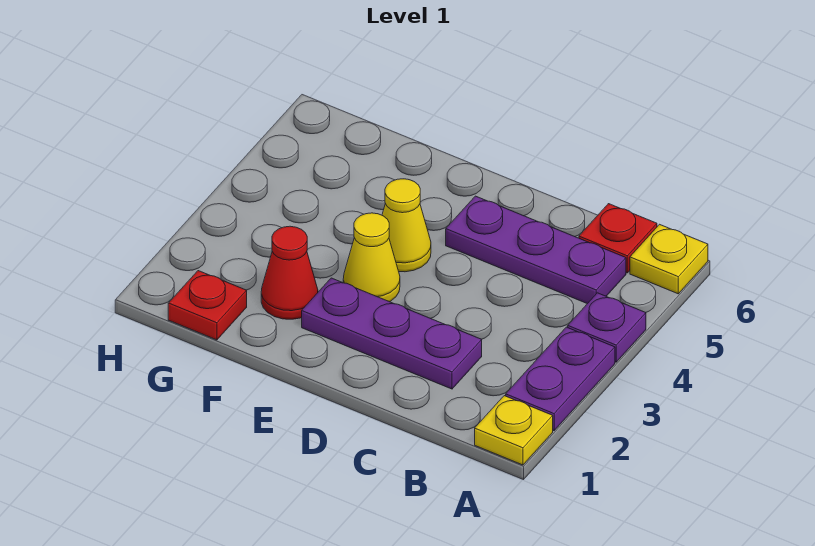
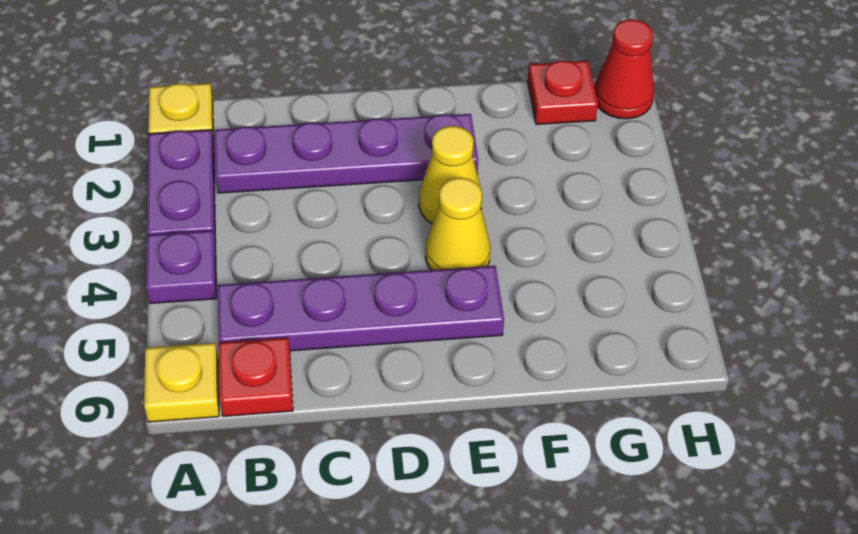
purple plate B5:D5 level 1 -> purple plate B5:E5 level 1
purple plate C2:E2 level 1 -> purple plate B2:E2 level 1
red cone F2 level 1 -> red cone H1 level 1

